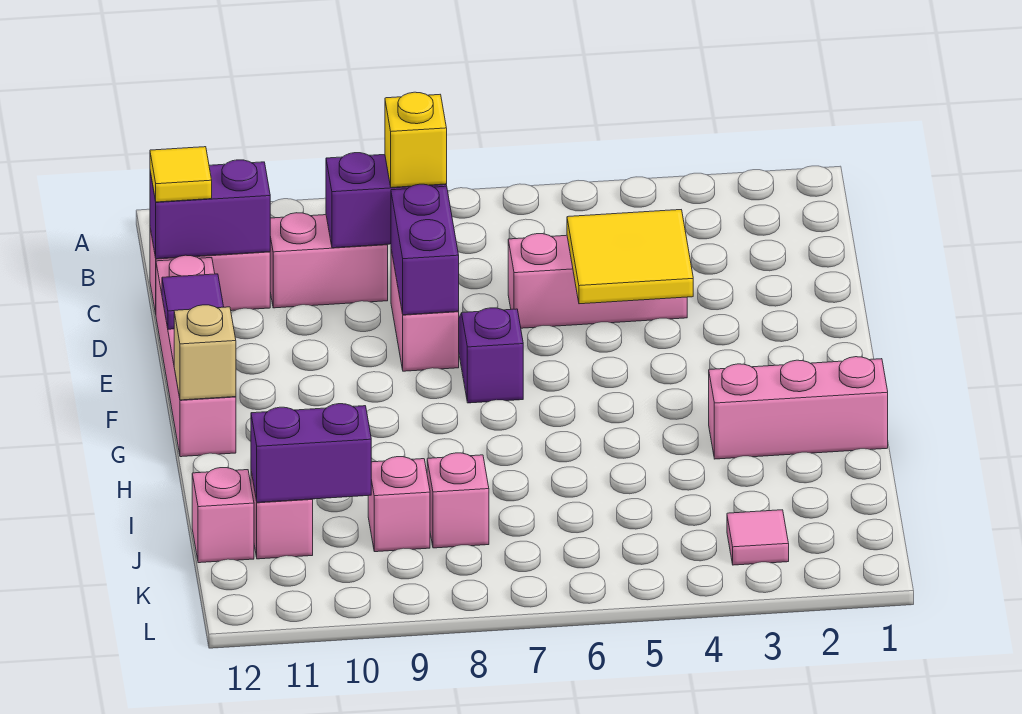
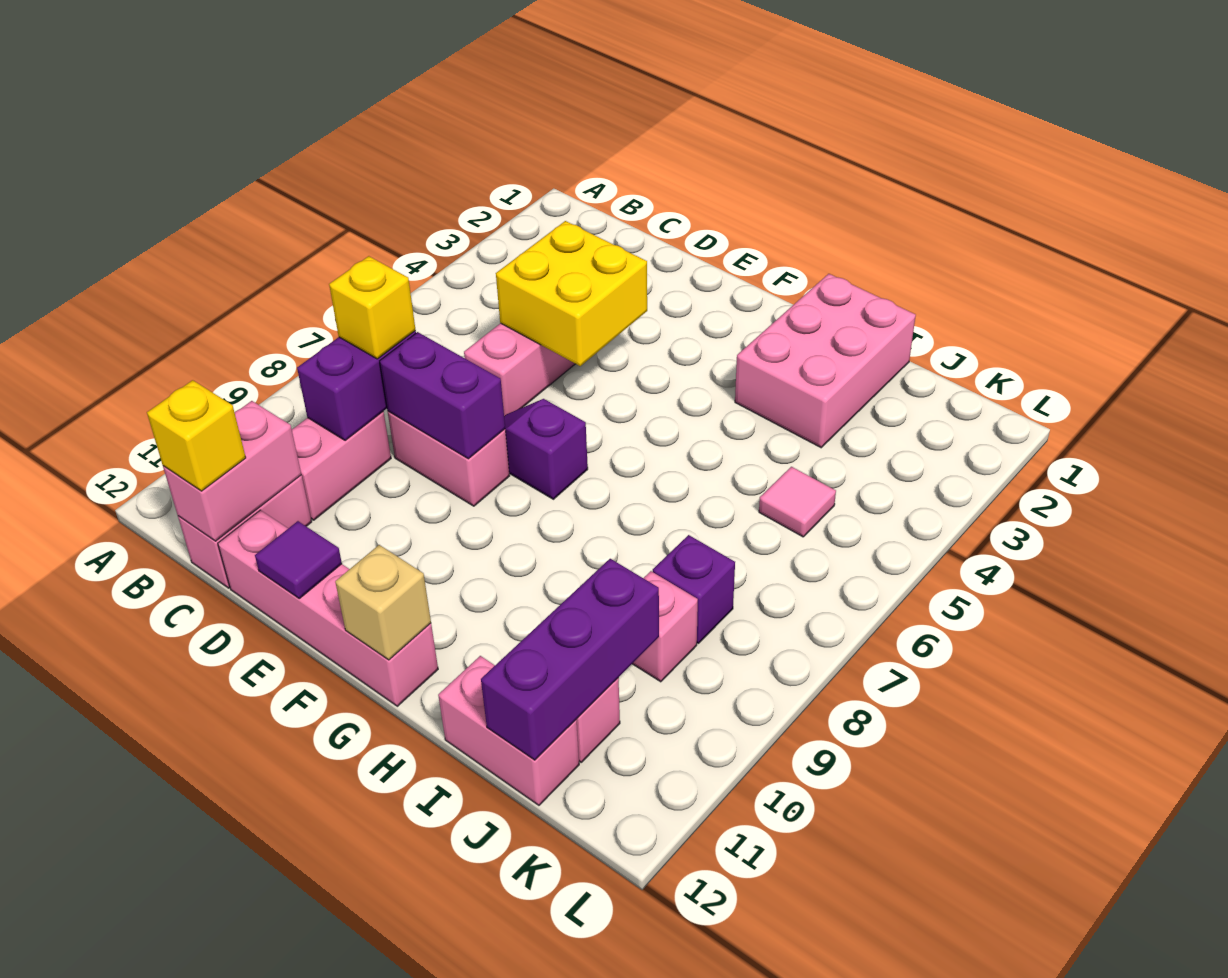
purple brick C11:C12 level 2 -> pink brick C11:C12 level 2
yellow tile C12 level 3 -> yellow brick C12 level 3
yellow tile D4:E5 level 2 -> yellow brick D4:E5 level 2
pink brick H1:H3 level 1 -> pink brick H1:I3 level 1
pink brick J8 level 1 -> purple brick J8 level 1
purple brick J10:J11 level 2 -> purple brick J10:J12 level 2
pink brick J12 level 1 -> pink brick I12:J12 level 1
pink tile K3 level 1 -> pink tile J5 level 1

